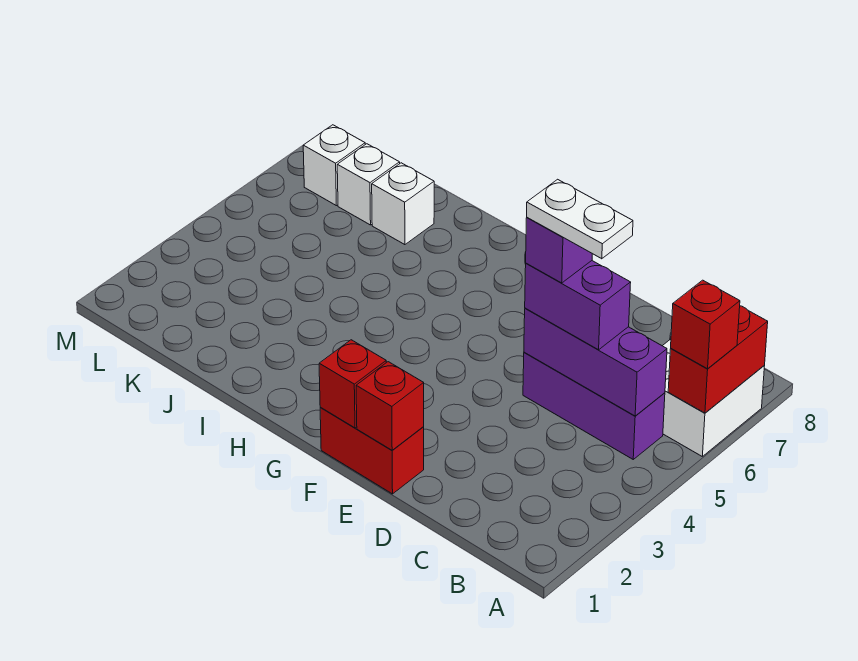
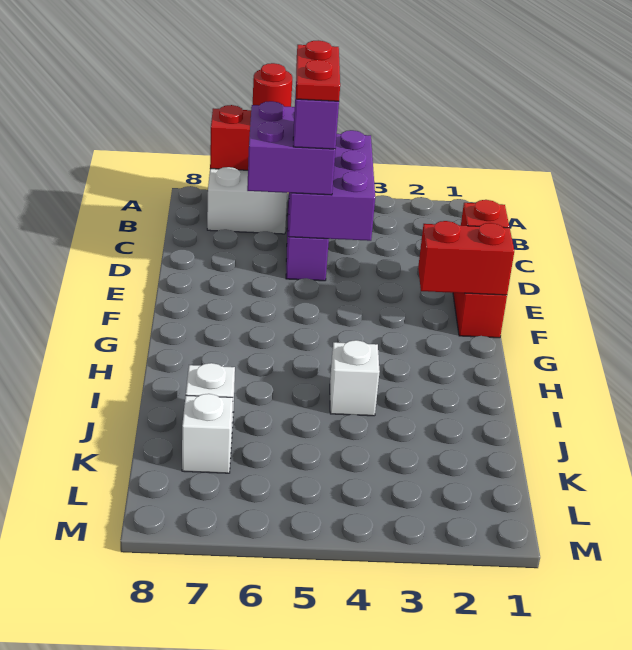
red brick A6 level 3 -> red round brick A6 level 3
purple brick B5:D5 level 2 -> purple brick B4:D5 level 2
purple brick C5:D5 level 3 -> purple brick C5:D6 level 3
white plate C5:D5 level 5 -> red plate C5:D5 level 5
red brick F1 level 2 -> red brick F1:F2 level 2
white brick L7 level 1 -> white brick I4 level 1

